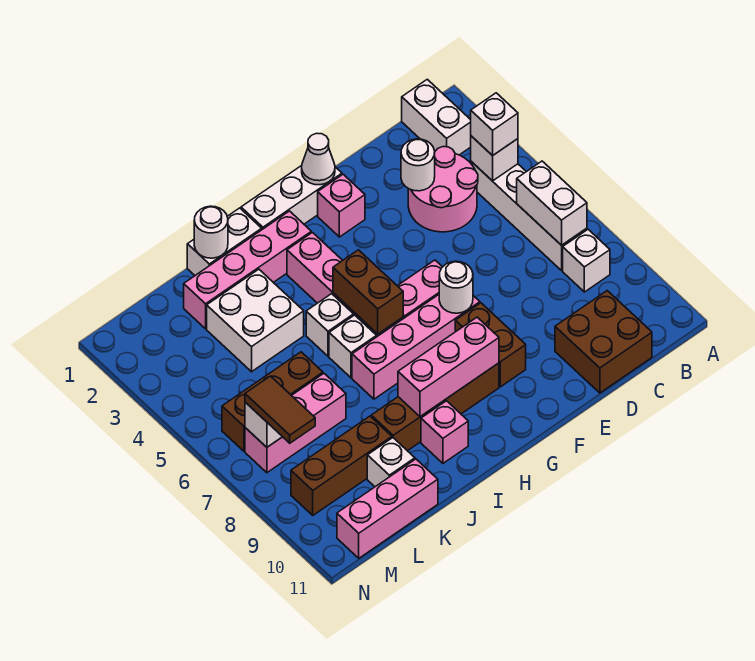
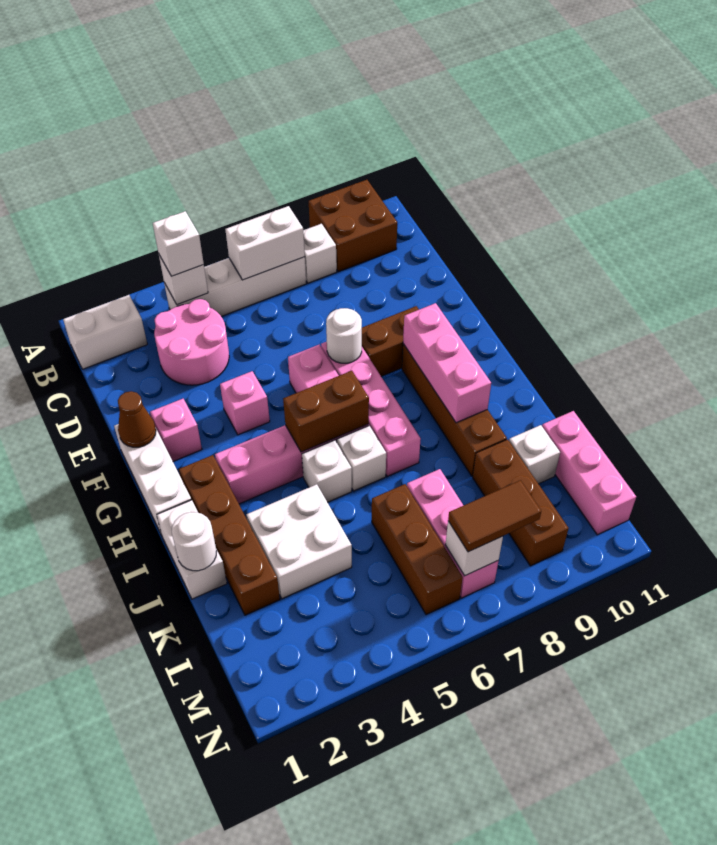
brown brick C10:D11 level 1 -> brown brick A9:B10 level 1
white round brick D3 level 2 -> none
white cone F1 level 2 -> brown cone F1 level 2
pink brick H2:K2 level 1 -> brown brick H2:K2 level 1
pink brick I10 level 1 -> pink brick F4 level 1

